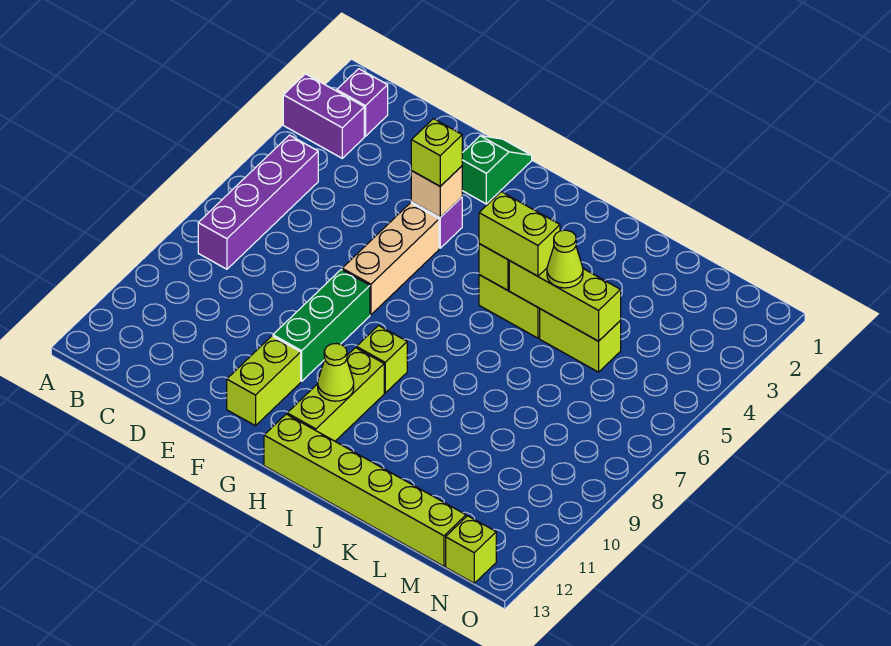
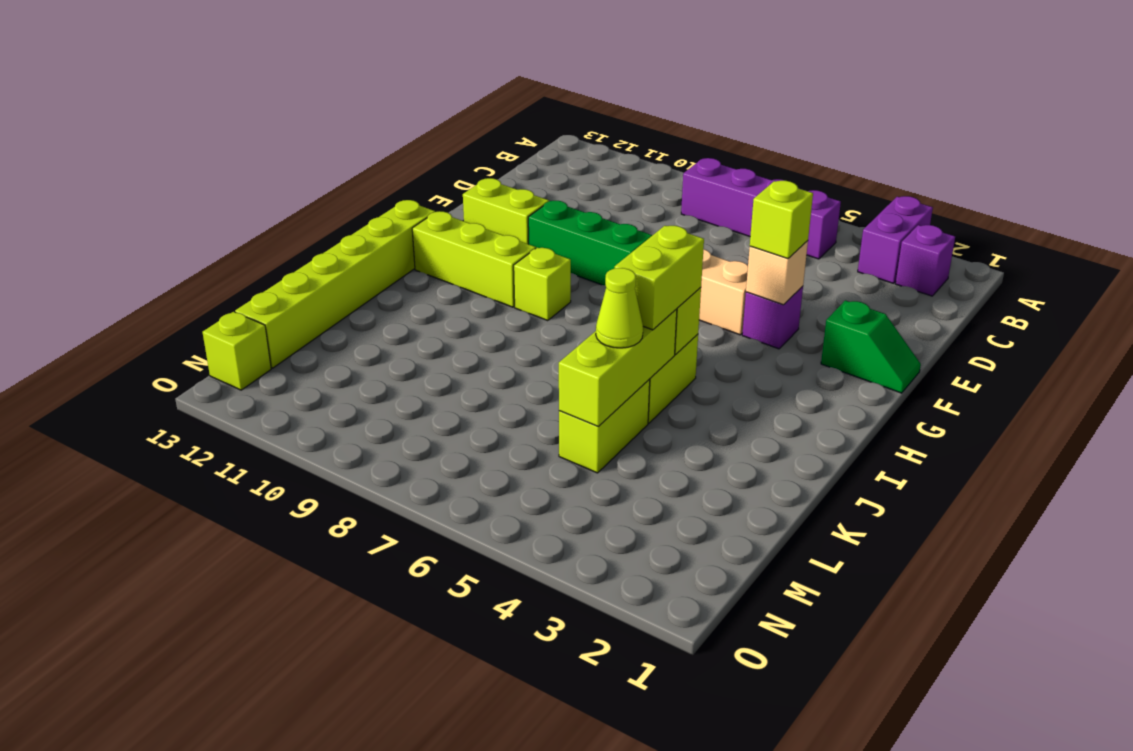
lime cone H11 level 2 -> none

